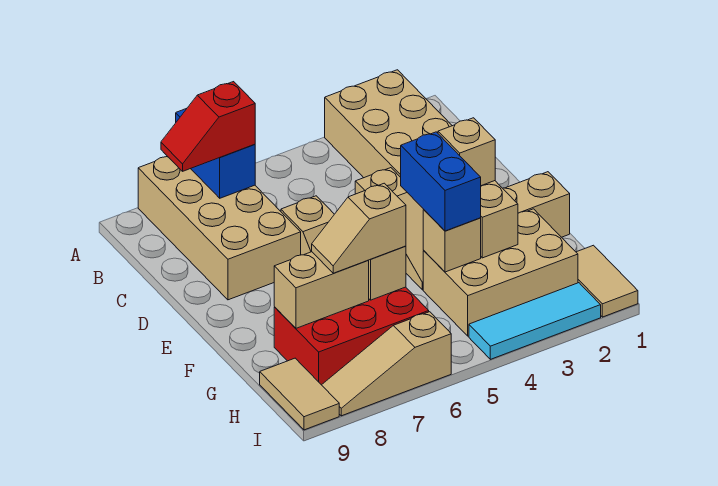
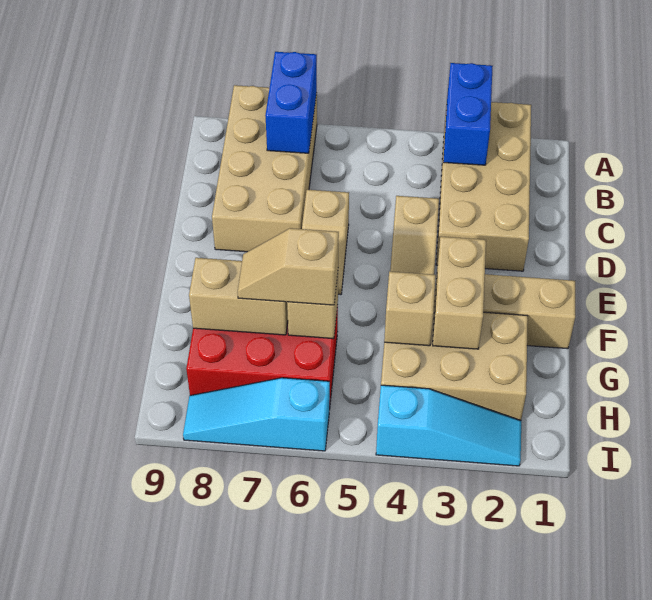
red slope B7:B8 level 3 top 7 -> none
tan brick F3 level 3 -> none
blue brick F4:G4 level 3 -> blue brick A3:B3 level 2
tan tile H1:I1 level 1 -> none
tan tile H9:I9 level 1 -> none
cyan tile I2:I4 level 1 -> cyan slope I2:I4 level 1 top 4
tan slope I6:I8 level 1 top 6 -> cyan slope I6:I8 level 1 top 6

